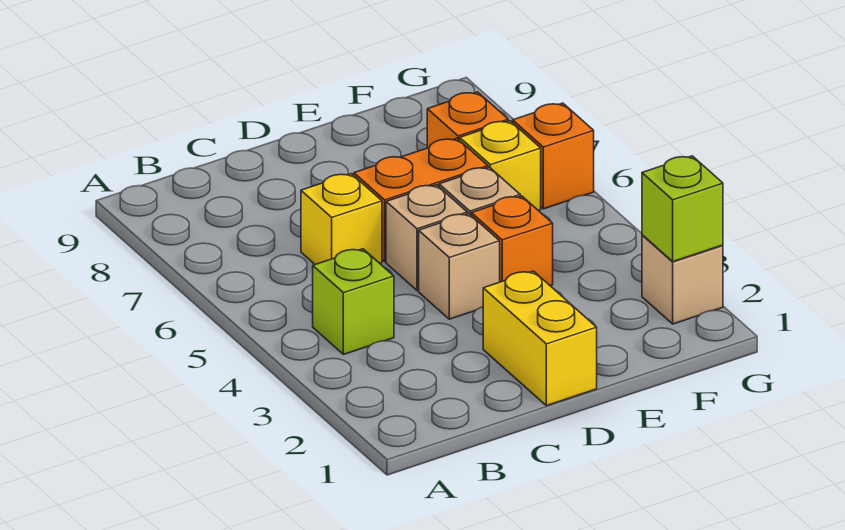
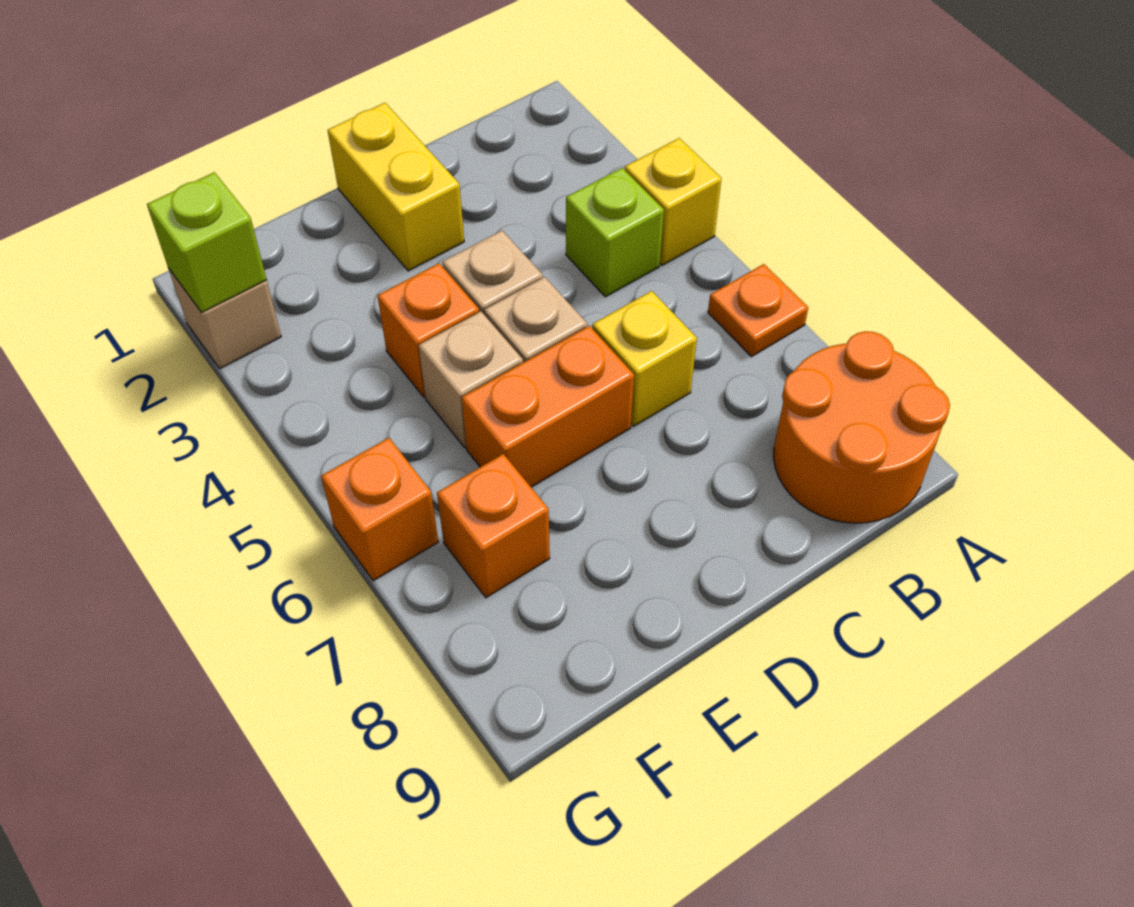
none -> orange plate A6 level 1
none -> orange round brick A8:B9 level 1
yellow brick F6 level 1 -> yellow brick A4 level 1

